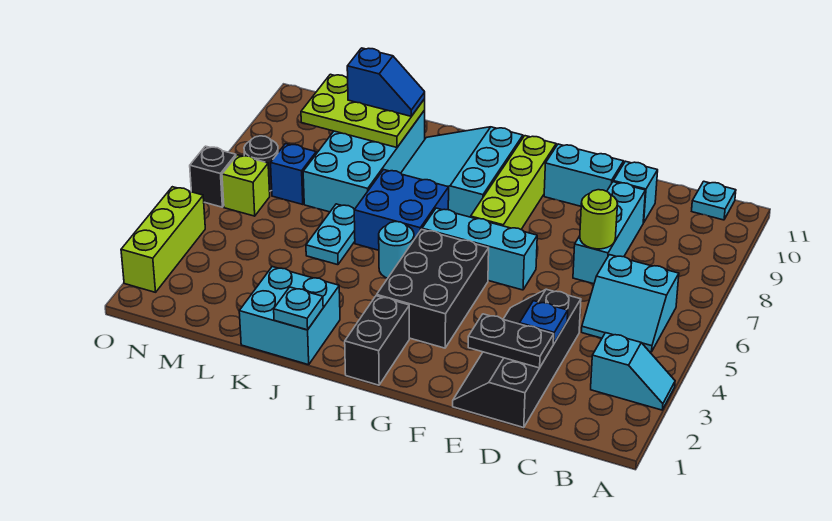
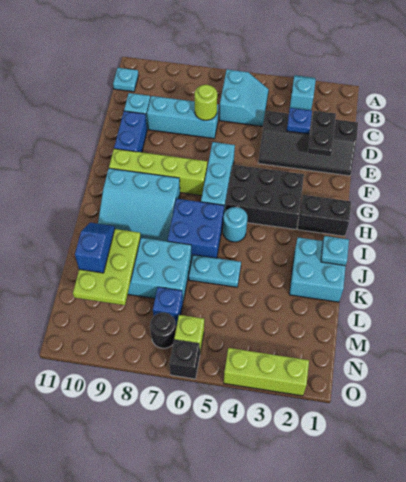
cyan brick E10:F10 level 1 -> blue brick E10:F10 level 1

